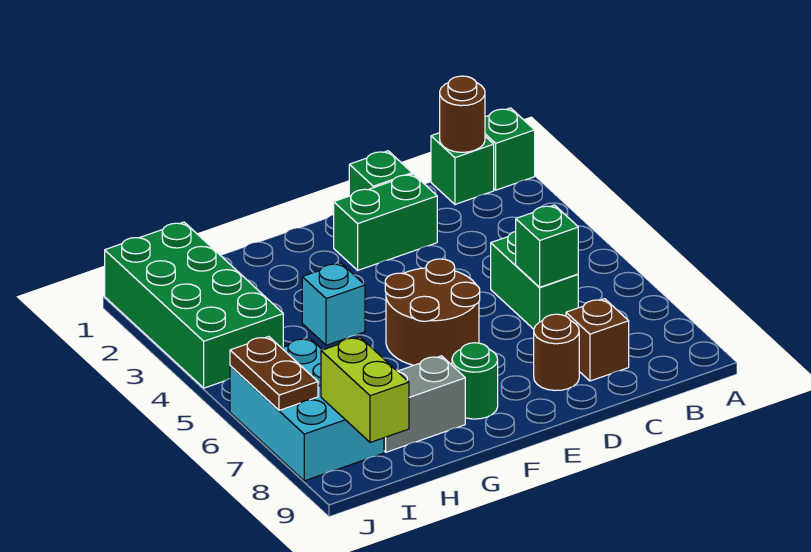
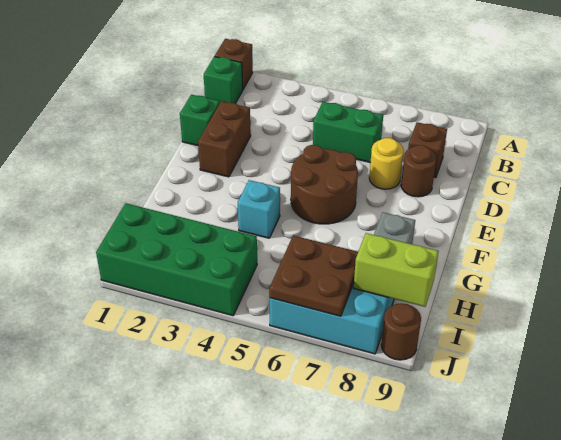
green brick A1 level 1 -> brown brick A1 level 1
brown round brick B1 level 2 -> brown round brick J9 level 1
green brick C6 level 2 -> none
green brick D2:E2 level 1 -> brown brick D2:E2 level 1
none -> yellow round brick D7 level 1
green round brick F8 level 1 -> none
brown plate J6:J7 level 2 -> brown plate I6:J7 level 2

